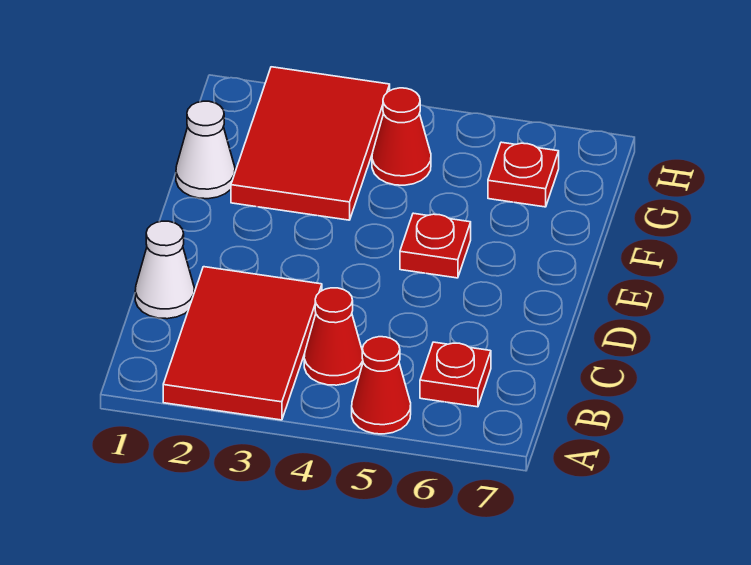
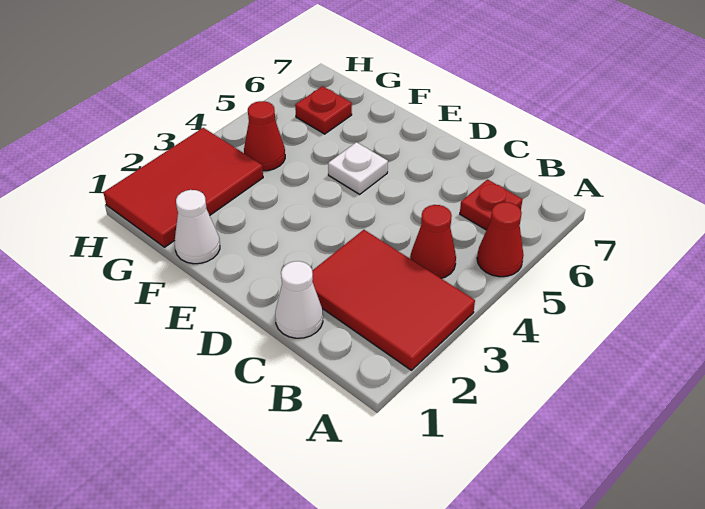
red plate E5 level 1 -> white plate E5 level 1
red tile F2:H3 level 1 -> red tile G1:H3 level 1

